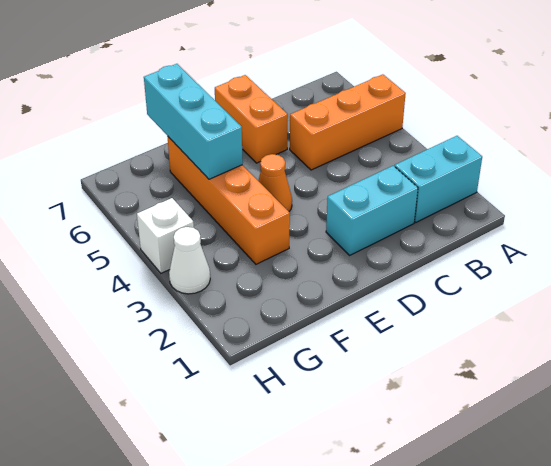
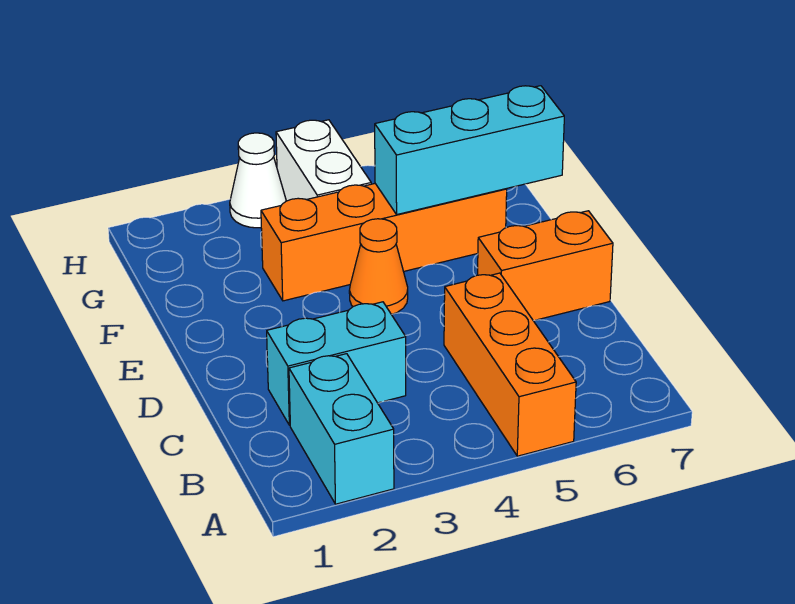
cyan brick C2:D2 level 1 -> cyan brick C2:C3 level 1
white brick H4 level 1 -> white brick G4:H4 level 1

